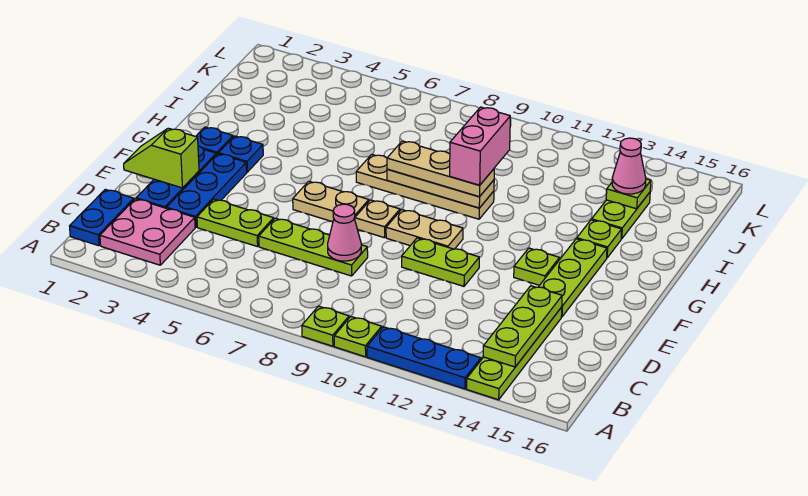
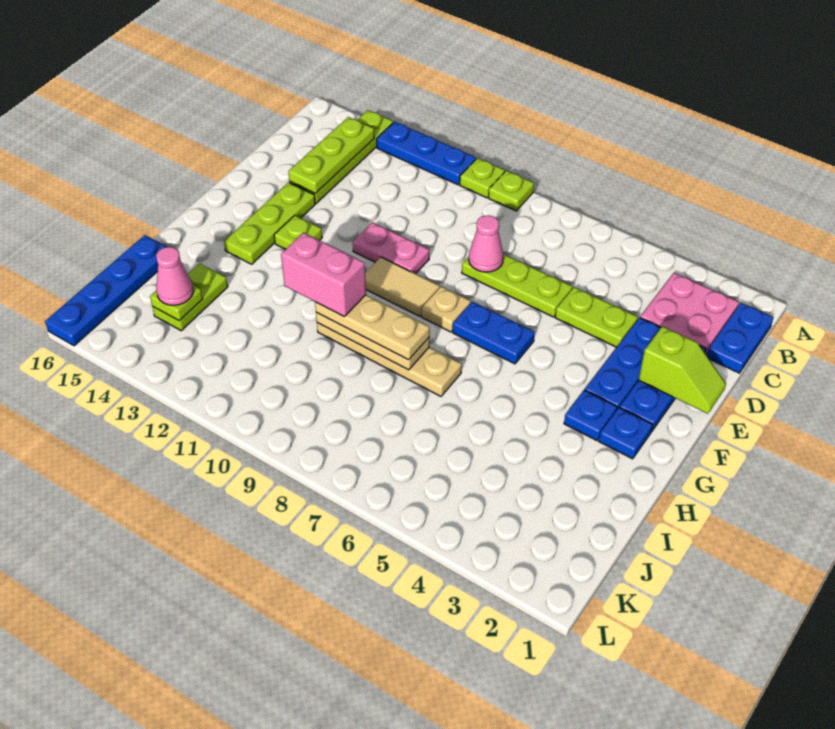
lime plate E10:E11 level 1 -> pink plate E10:E11 level 1
tan plate F6:F7 level 1 -> blue plate F6:F7 level 1
tan plate F9:F10 level 1 -> tan tile F9:F10 level 1
pink brick H10:I10 level 4 -> pink brick H10:H11 level 4
lime plate H14 level 1 -> none
none -> blue plate I16:L16 level 1

